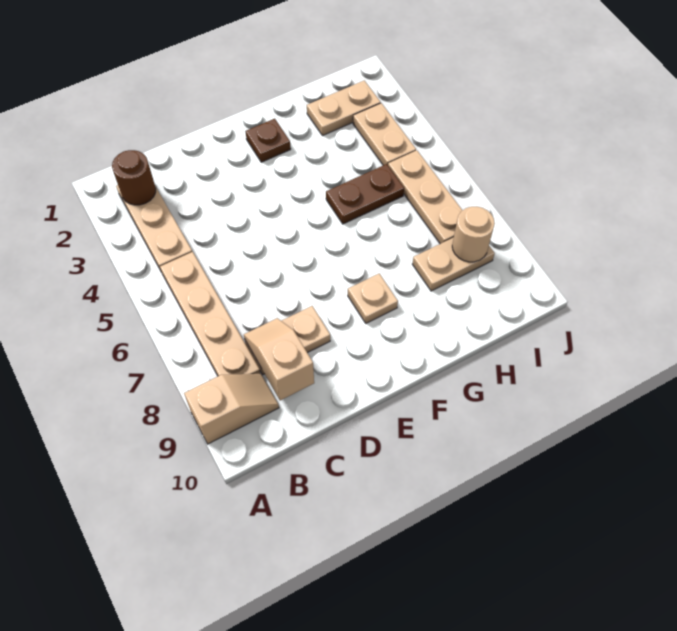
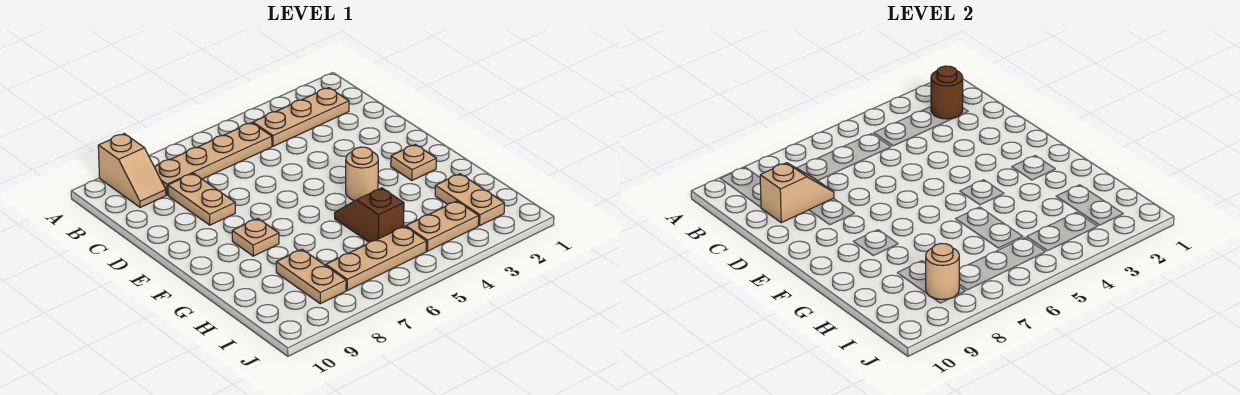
brown plate F2 level 1 -> tan plate F2 level 1
none -> tan round brick F4 level 1
brown plate G5:H5 level 1 -> brown slope G5:H5 level 1 top H

